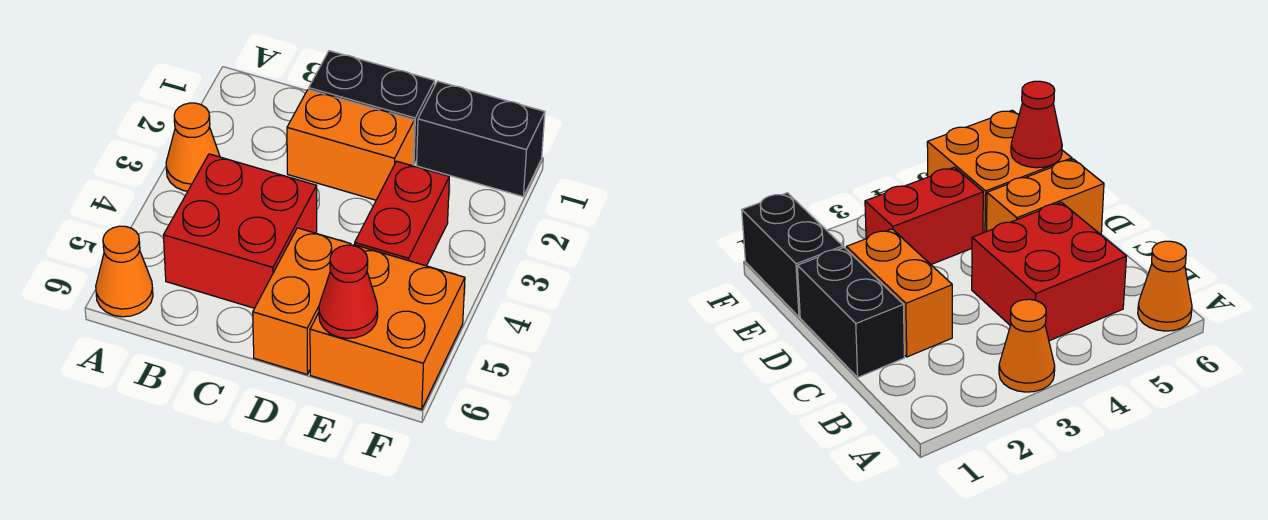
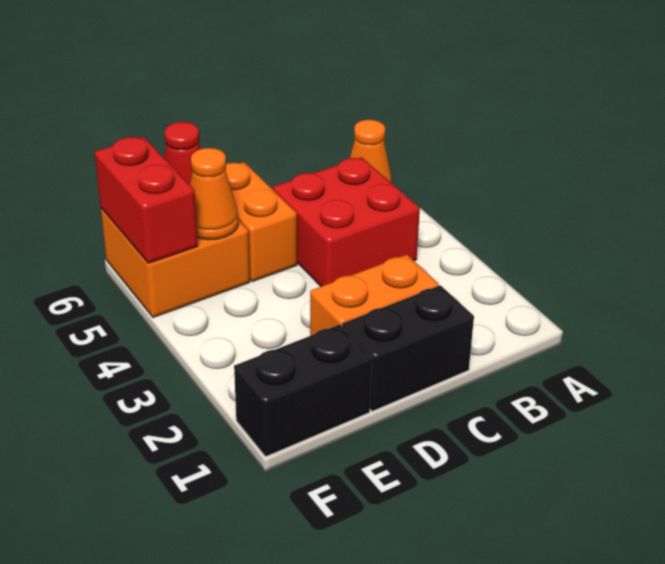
orange cone A3 level 1 -> orange cone E5 level 2
red brick E3:E4 level 1 -> red brick F5:F6 level 2

